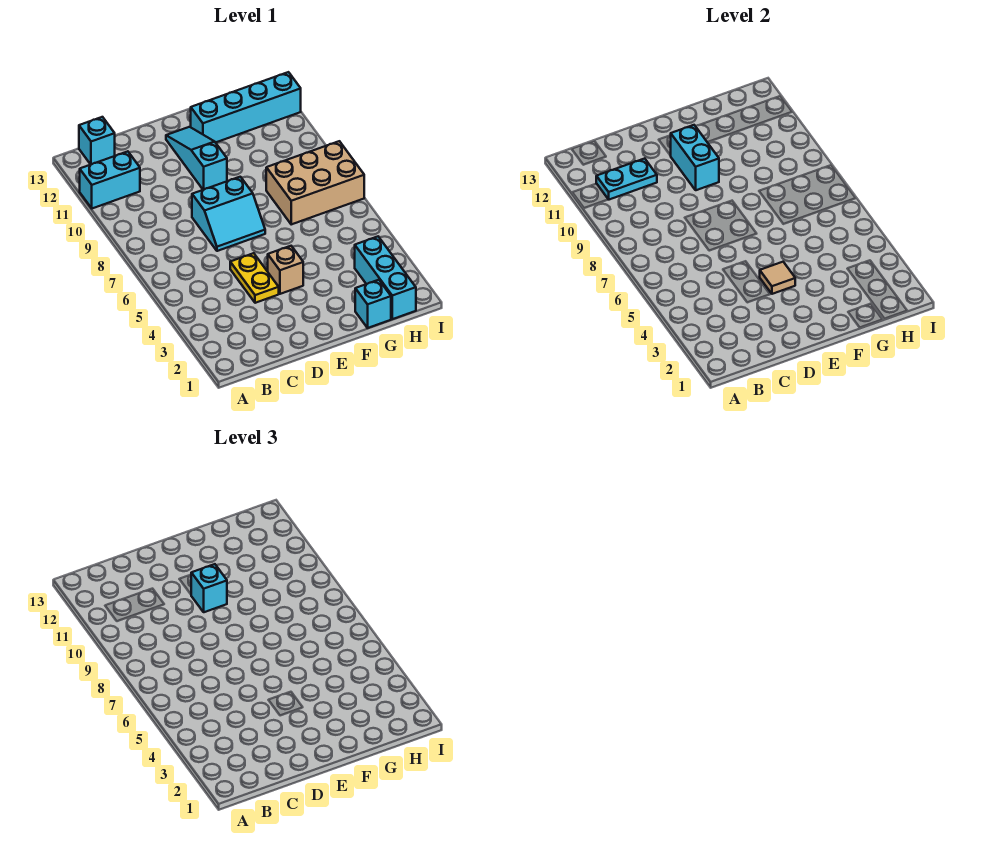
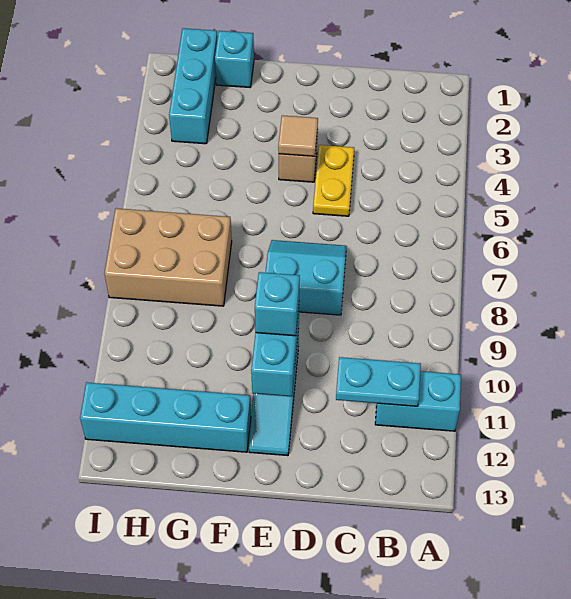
cyan brick B13 level 1 -> none

